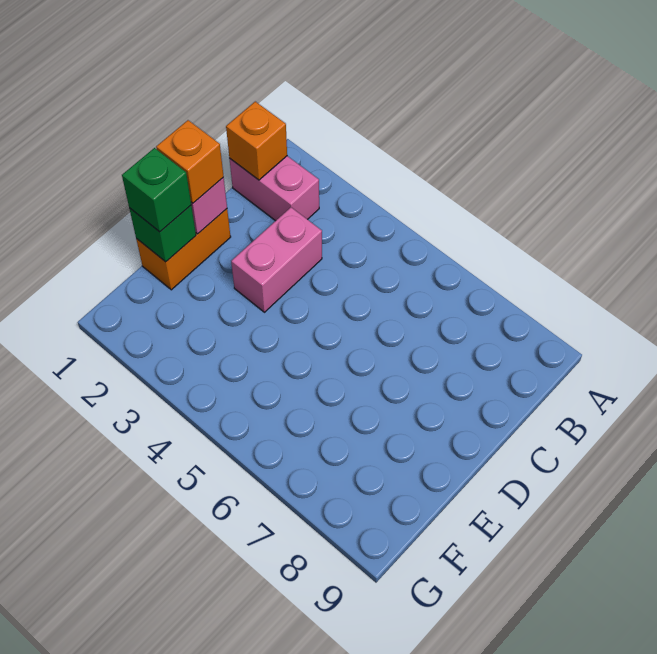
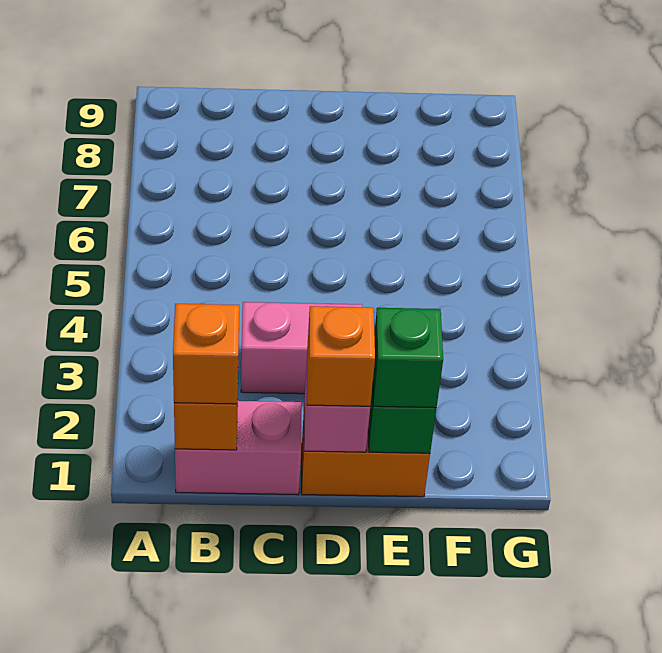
pink brick B1:B2 level 1 -> pink brick B1:C1 level 1
none -> orange brick B1 level 3

